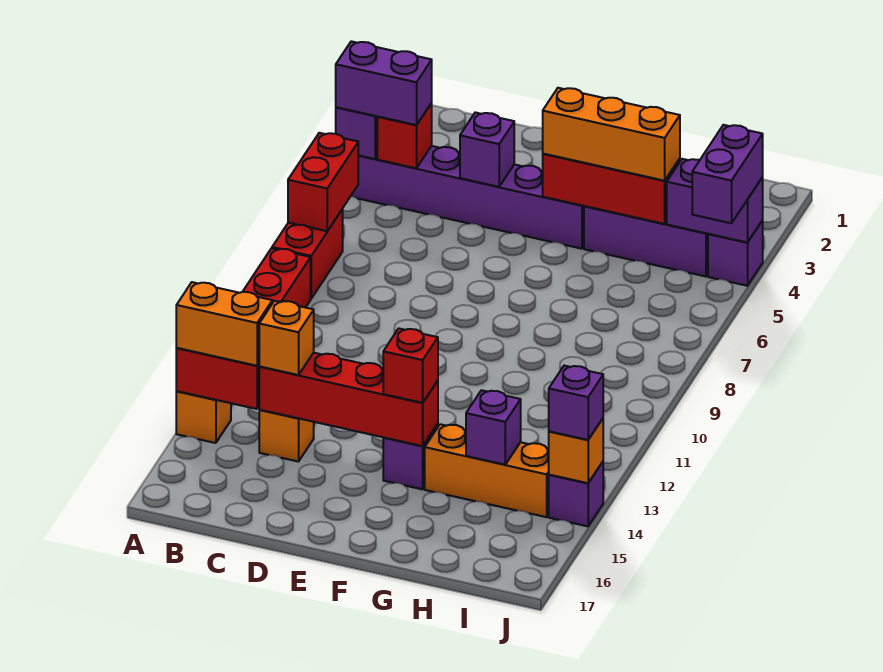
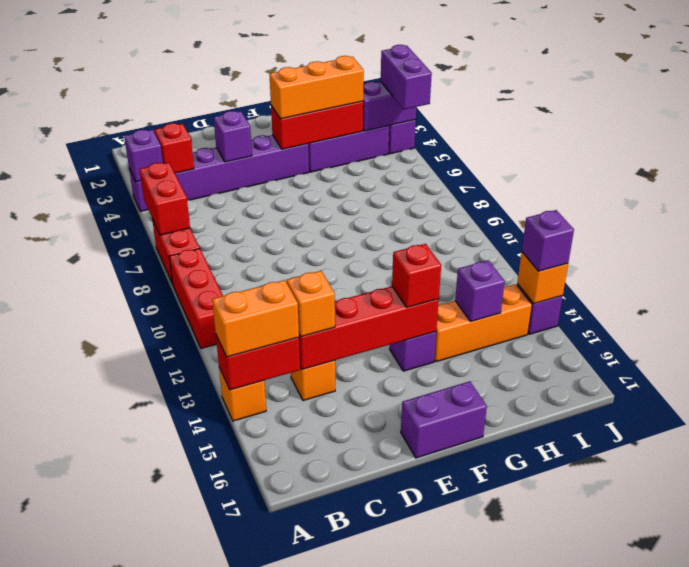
purple brick A4:B4 level 3 -> purple brick E17:F17 level 1

